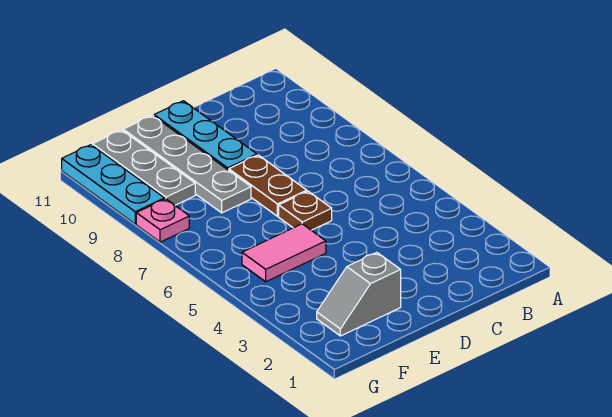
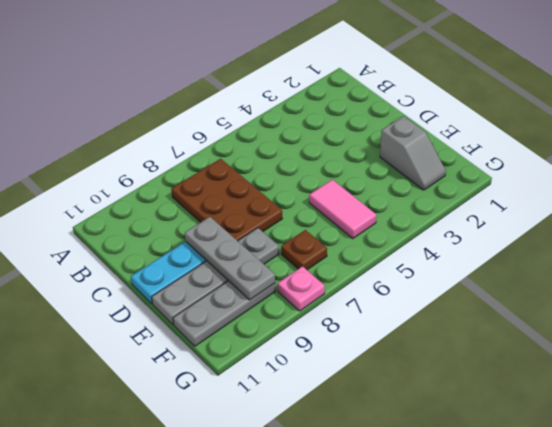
brown plate D6 level 1 -> brown plate F7 level 1
brown plate D7:D8 level 1 -> brown plate B7:D8 level 1
none -> grey plate D9:F9 level 2
cyan plate G9:G11 level 1 -> none

